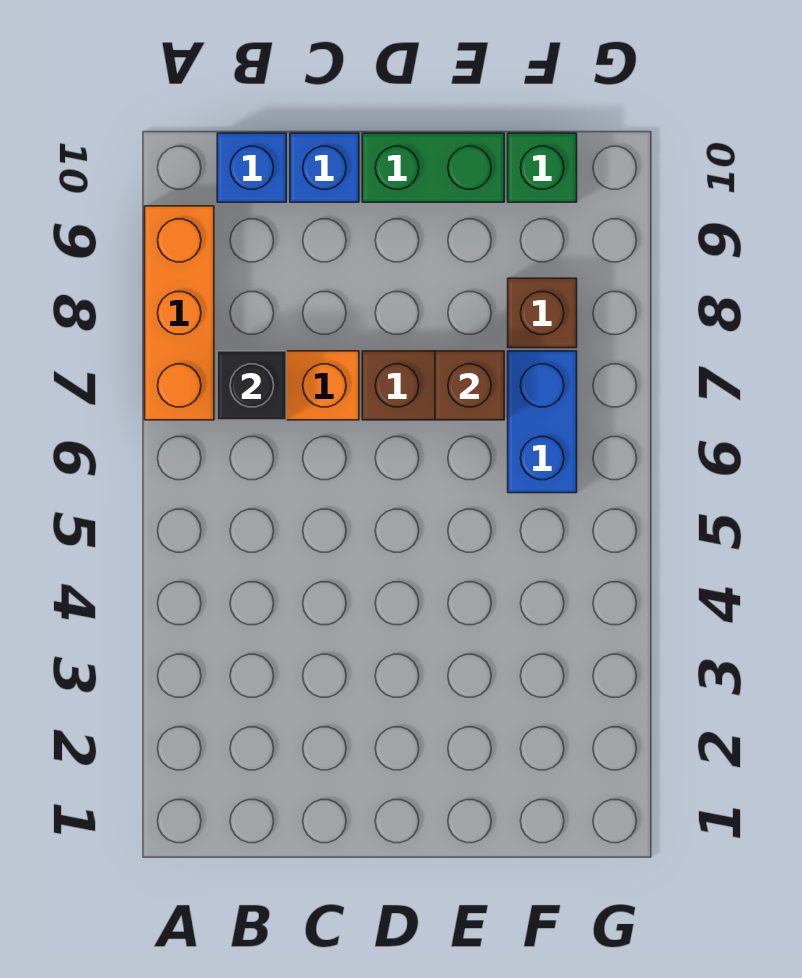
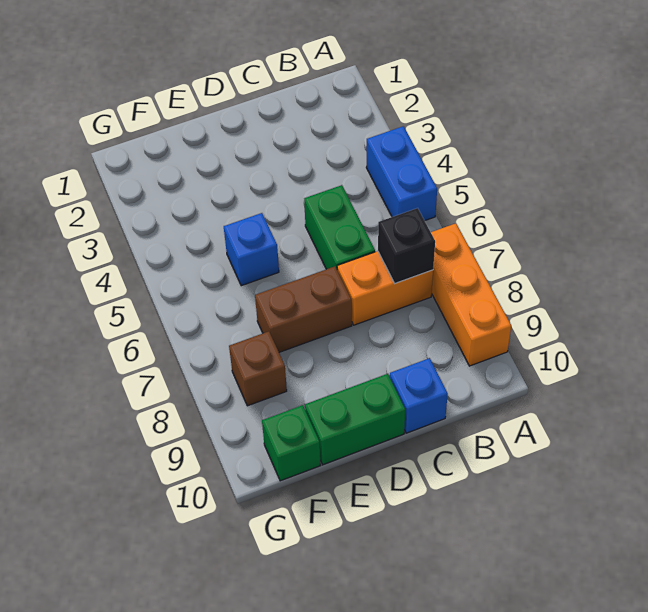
blue brick B10 level 1 -> blue brick E5 level 1
none -> green brick C5:C6 level 1
brown brick E7 level 2 -> none
blue brick F6:F7 level 1 -> blue brick A4:A5 level 1

